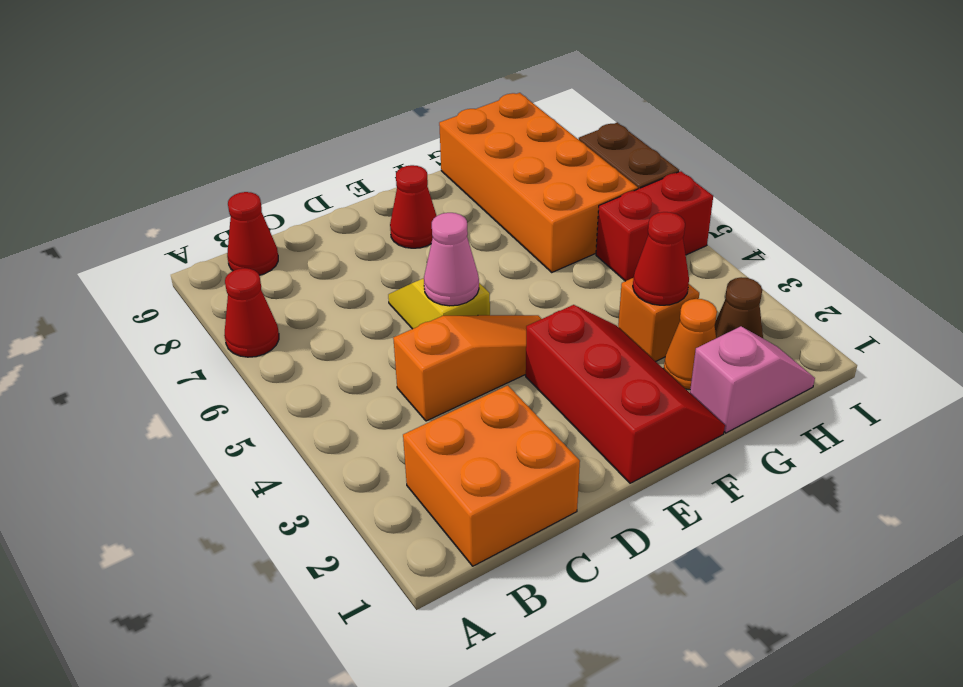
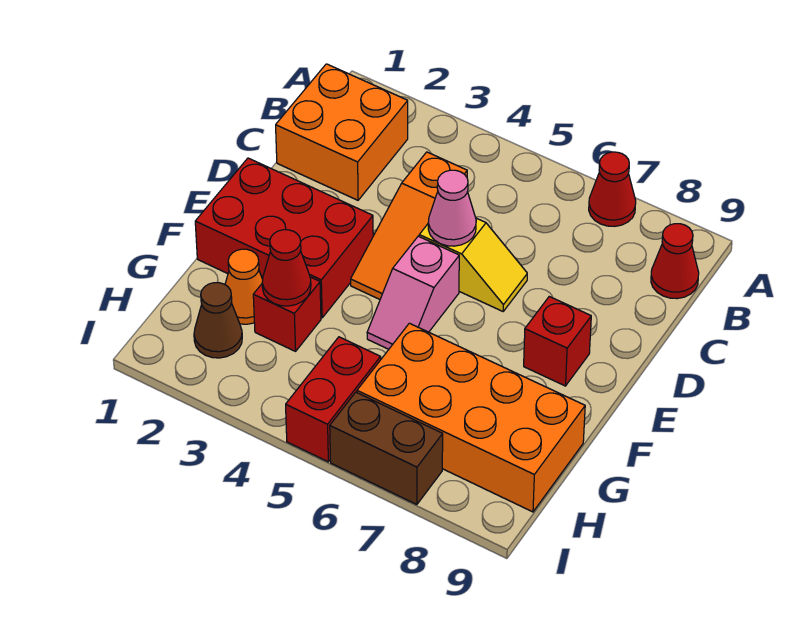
red slope E1:F3 level 1 top E -> red brick E1:F3 level 1
red cone E8 level 1 -> red brick E8 level 1
pink slope G1:H1 level 1 top G -> pink slope E5:F5 level 1 top E
orange brick G3 level 1 -> red brick G3 level 1

